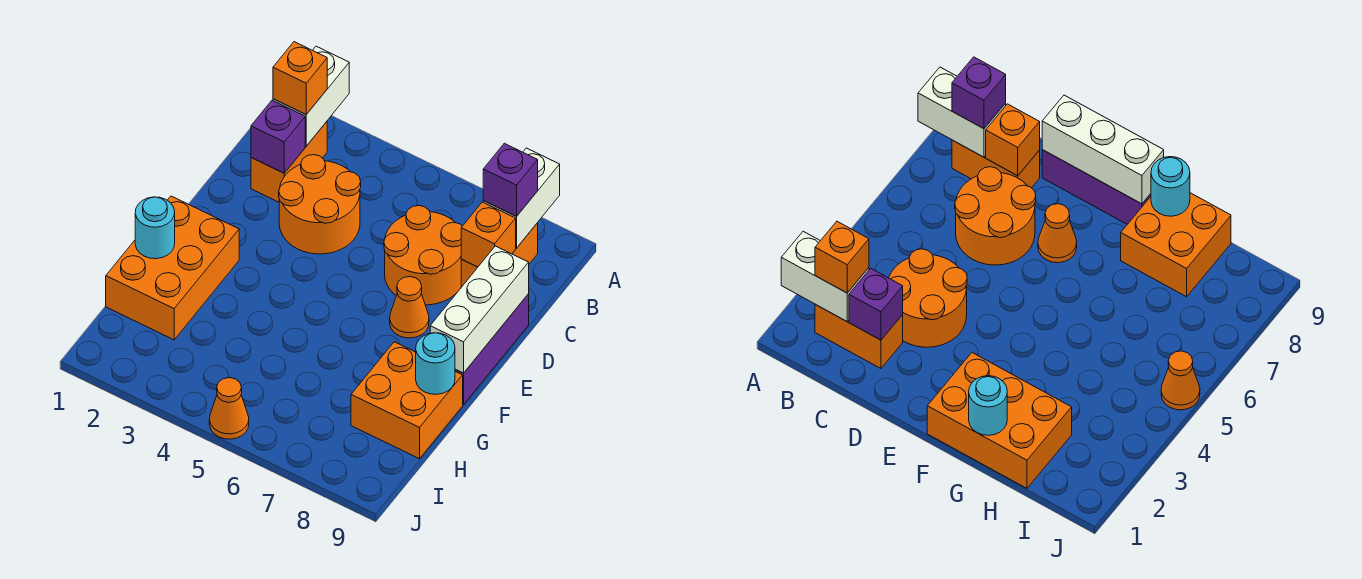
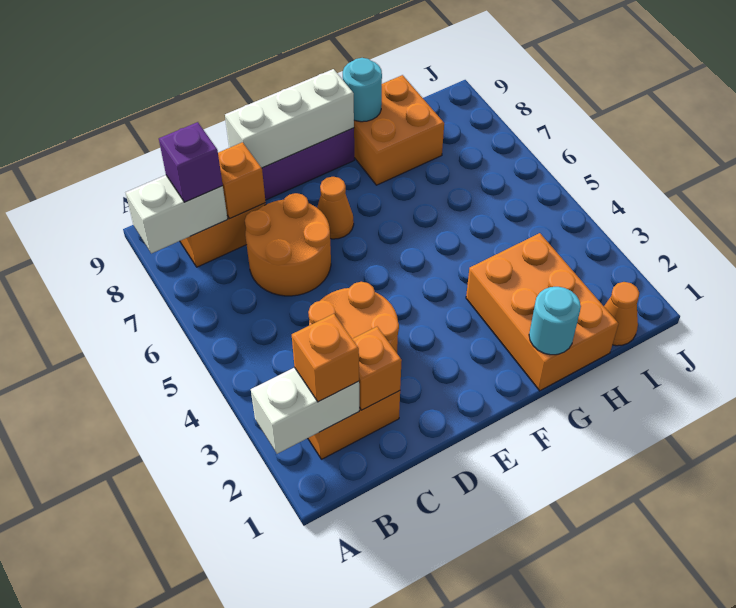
purple brick C2 level 2 -> orange brick C2 level 2
orange brick F1:H2 level 1 -> orange brick G1:H3 level 1
orange cone J5 level 1 -> orange cone I1 level 1

